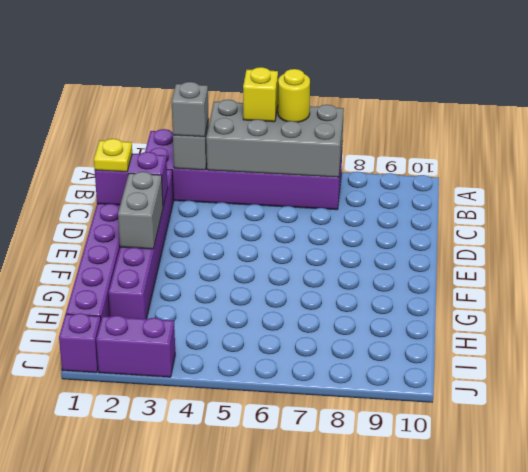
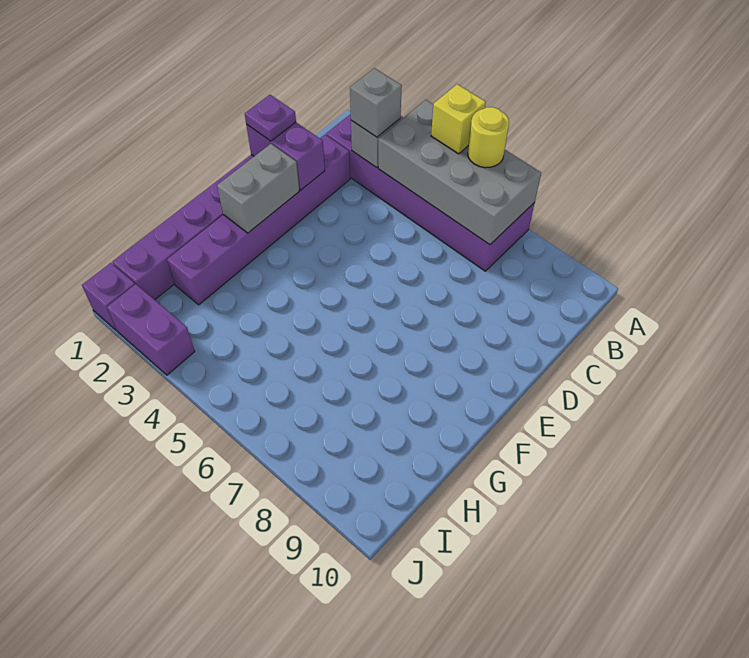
yellow plate D1 level 3 -> purple plate D1 level 3

